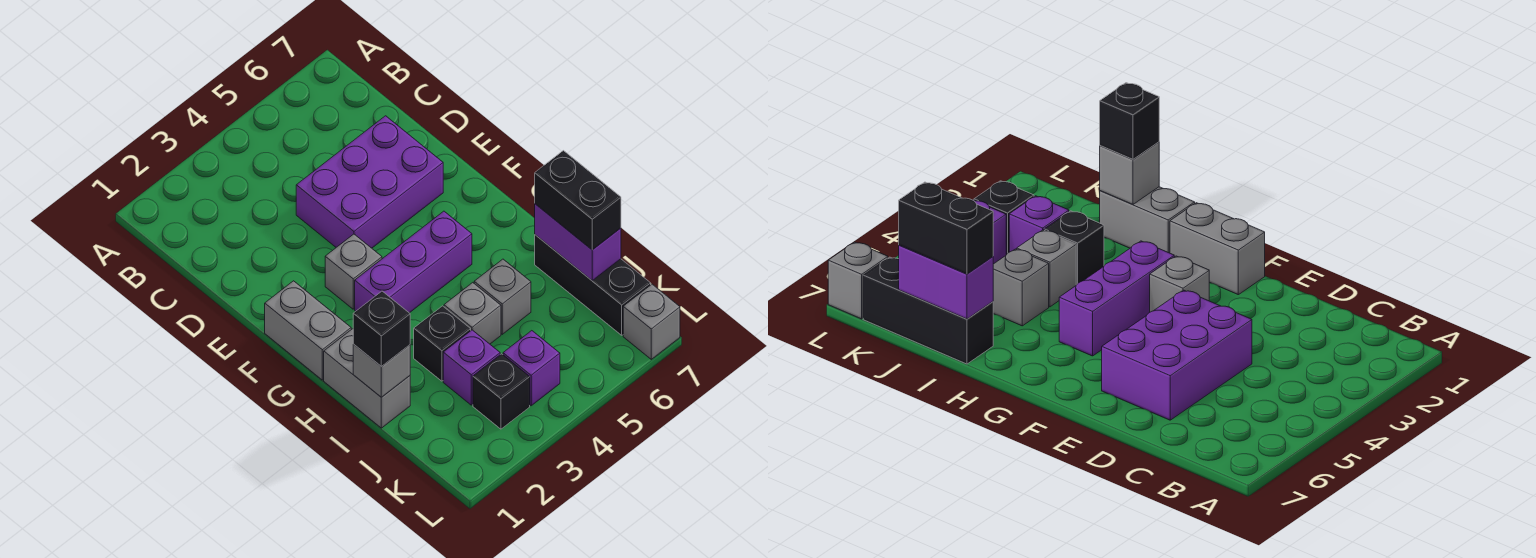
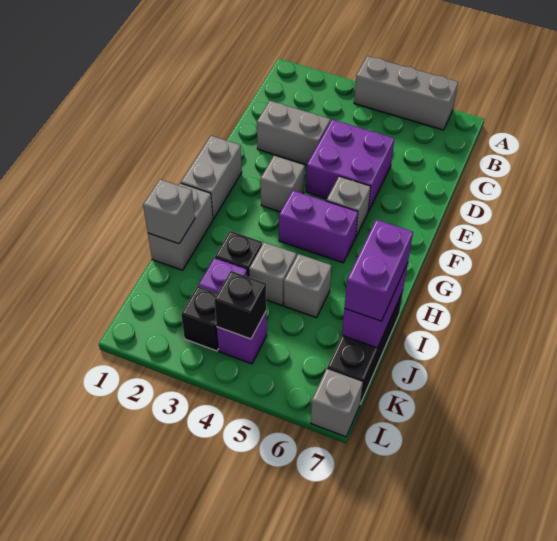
none -> grey brick A4:A6 level 1
none -> grey brick D2:D3 level 1
purple brick D4:E6 level 1 -> purple brick D4:E5 level 1
none -> grey brick F5 level 1
purple brick G3:G5 level 1 -> purple brick G4:G5 level 1
black brick I1 level 3 -> black brick K4 level 2
black brick I7:J7 level 3 -> purple brick I7:J7 level 3

